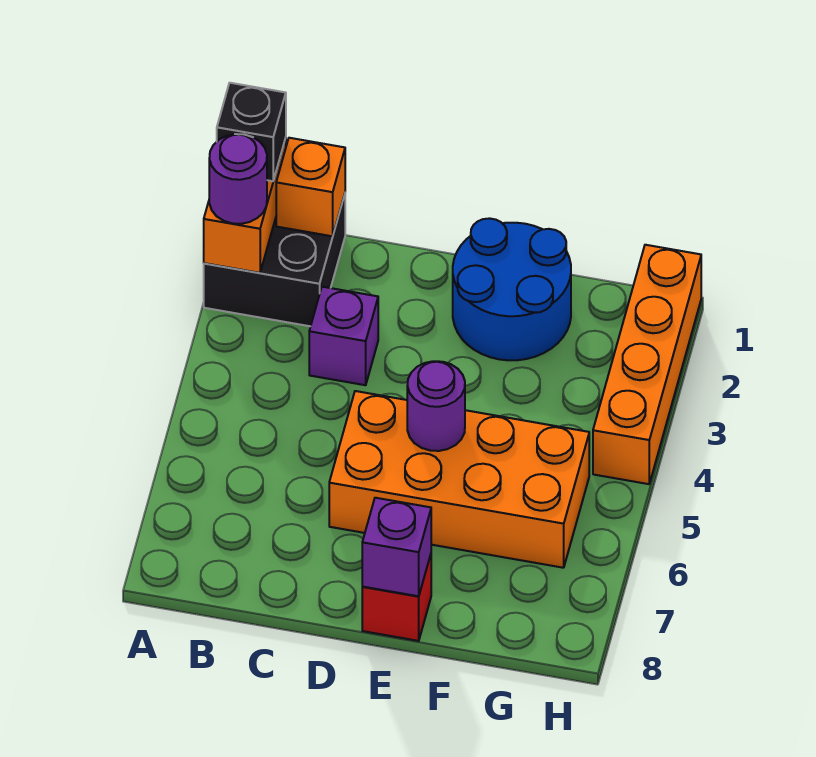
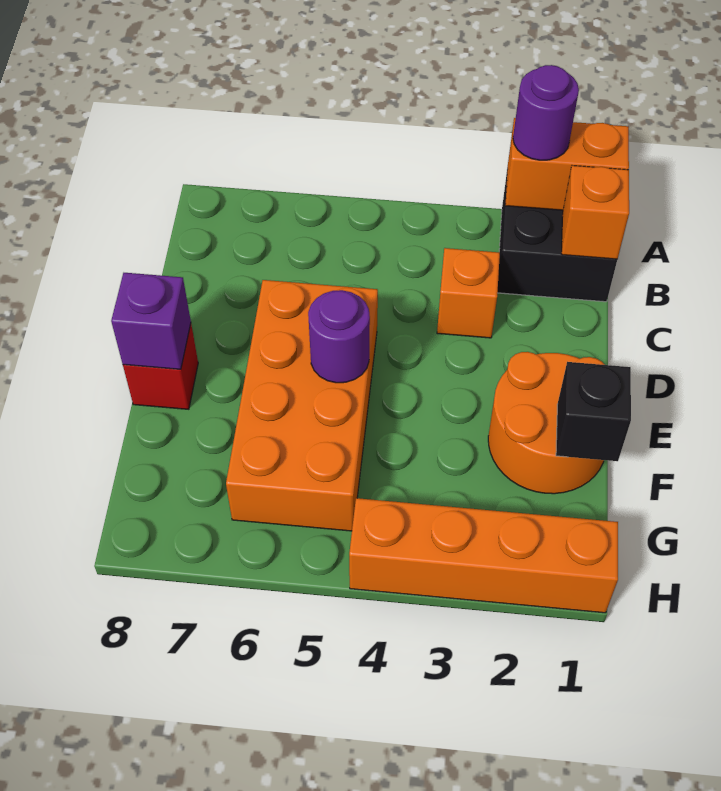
black brick A1 level 3 -> black brick F1 level 2
purple brick C3 level 1 -> orange brick C3 level 1
blue round brick E1:F2 level 1 -> orange round brick E1:F2 level 1

